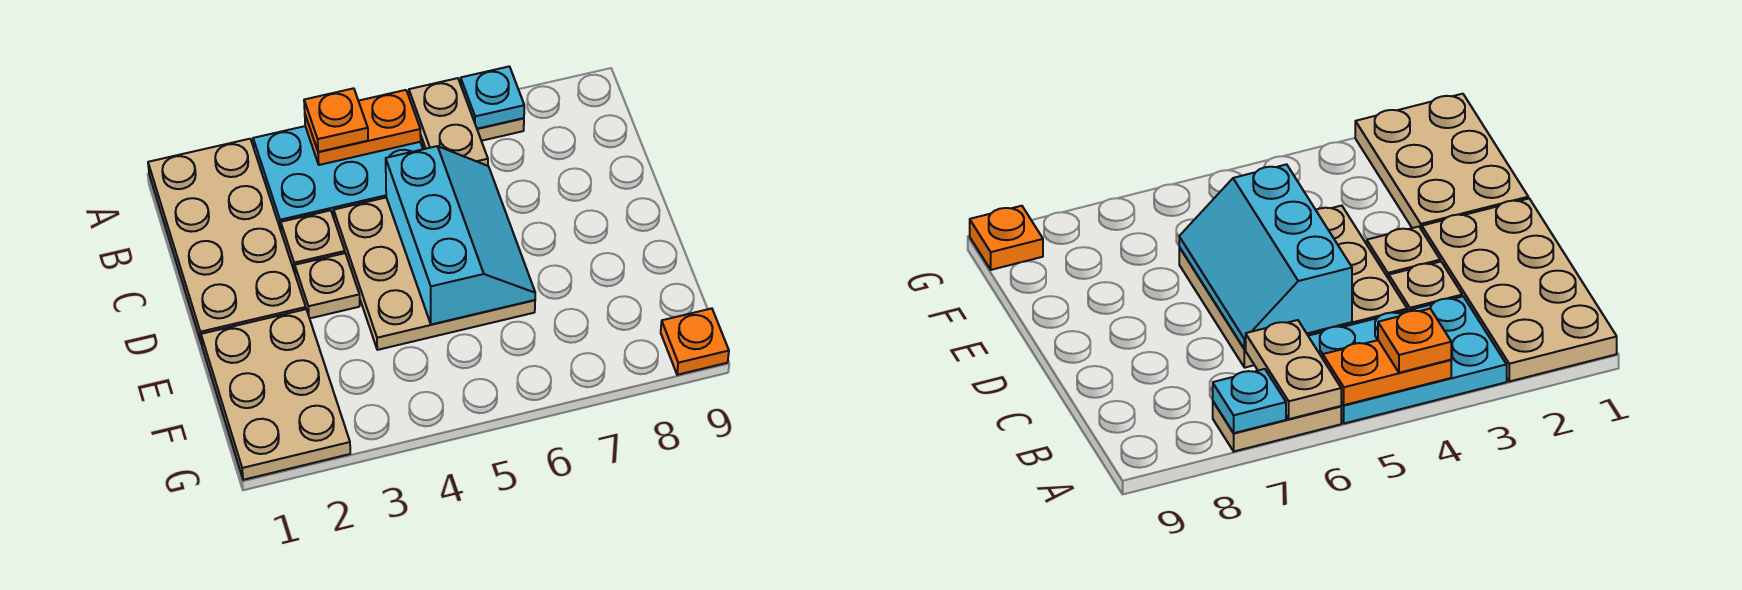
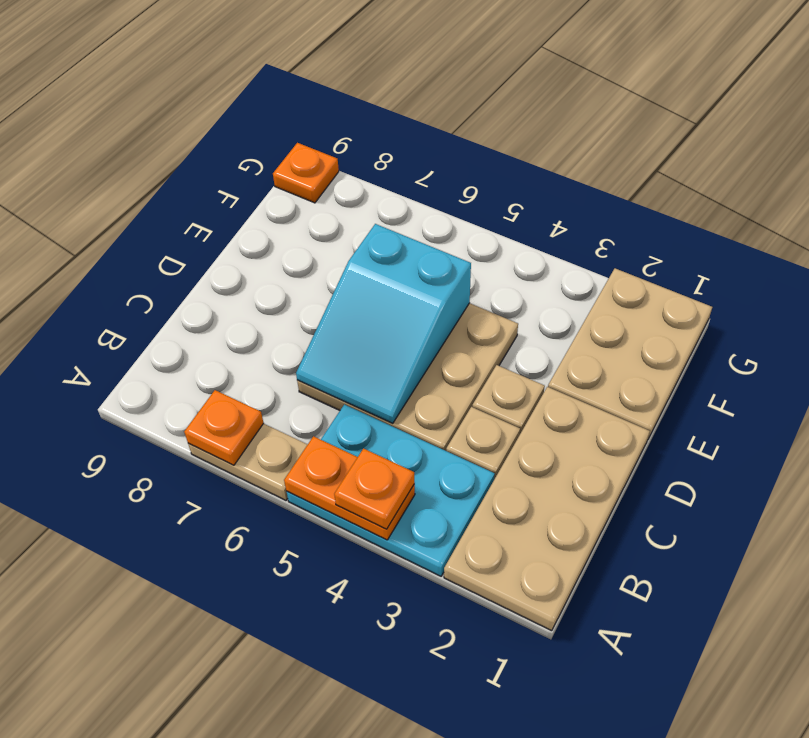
tan plate A6:B6 level 2 -> none
cyan plate A7 level 2 -> orange plate A7 level 2
cyan slope C5:E6 level 2 top 5 -> cyan slope C5:E6 level 2 top E

